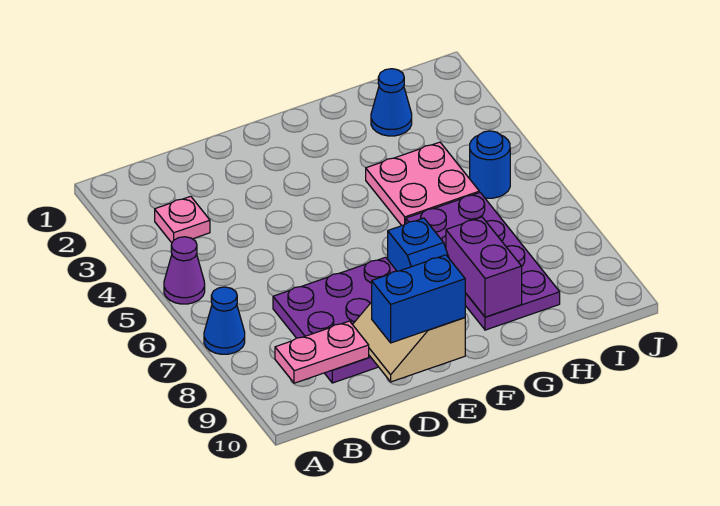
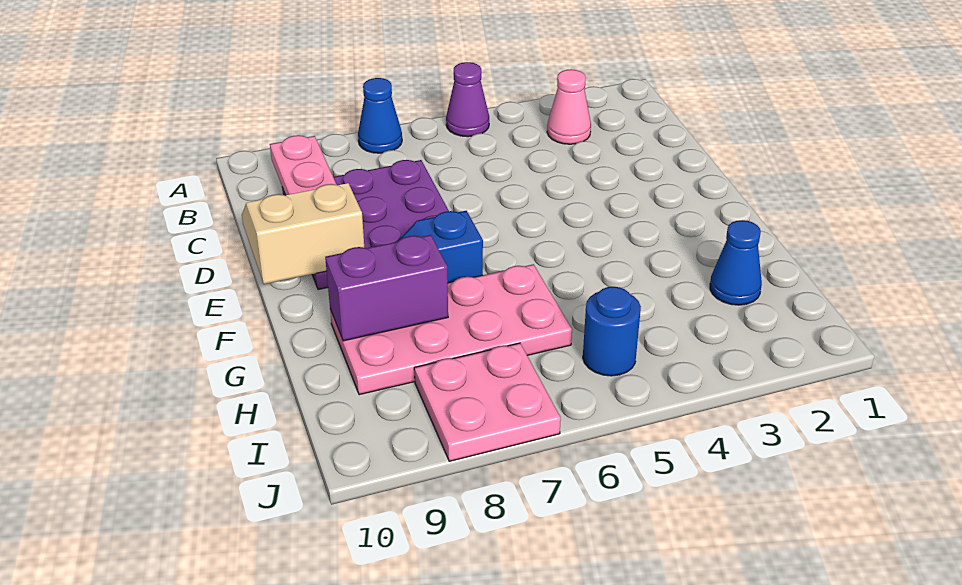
pink plate B3 level 1 -> pink cone B3 level 1
blue brick D10:E10 level 3 -> none
pink plate G4:H5 level 1 -> pink plate I7:J8 level 1
purple plate G6:H9 level 1 -> pink plate G6:H9 level 1

